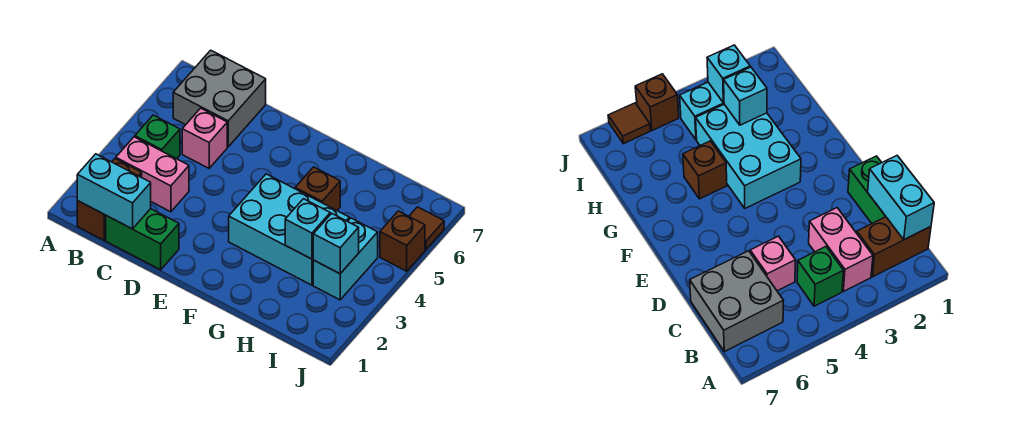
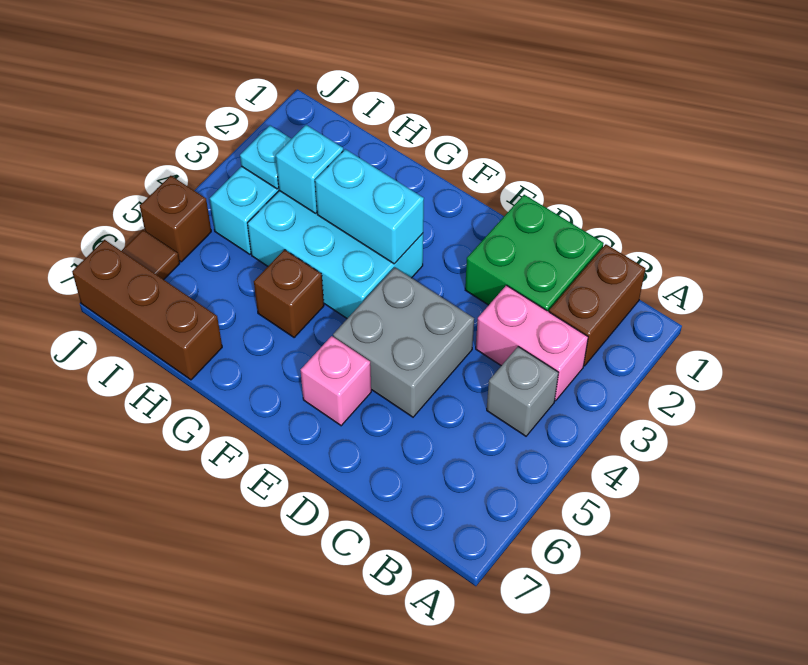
cyan brick B1:C1 level 2 -> cyan brick F3:G3 level 2
green brick B4 level 1 -> grey brick B4 level 1
grey brick B6:C7 level 1 -> grey brick D4:E5 level 1
green brick C1:D1 level 1 -> green brick C1:D2 level 1
pink brick C5 level 1 -> pink brick E6 level 1
none -> brown brick H7:J7 level 1
cyan brick I3 level 2 -> cyan plate I3 level 2

